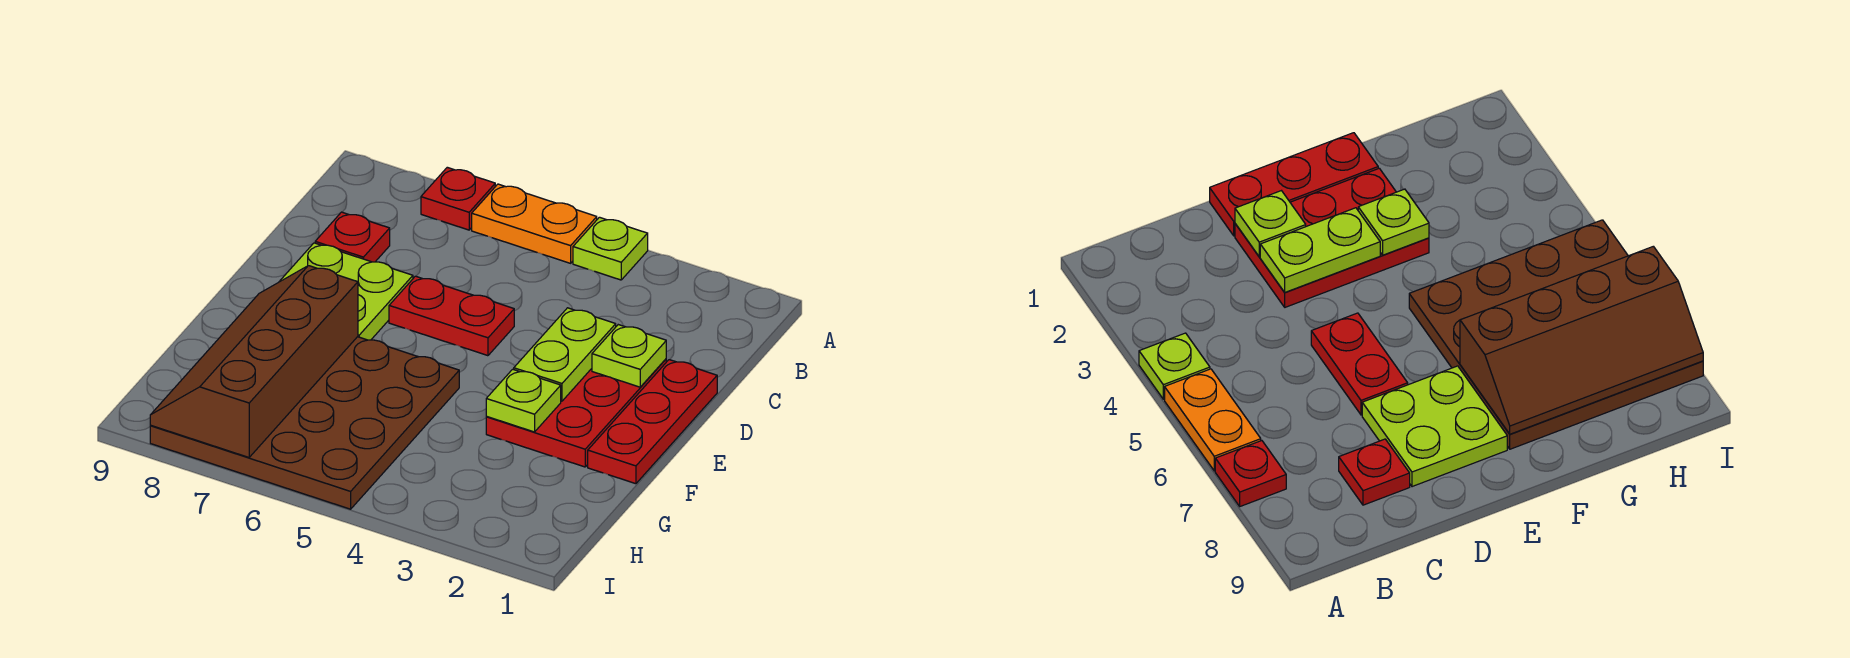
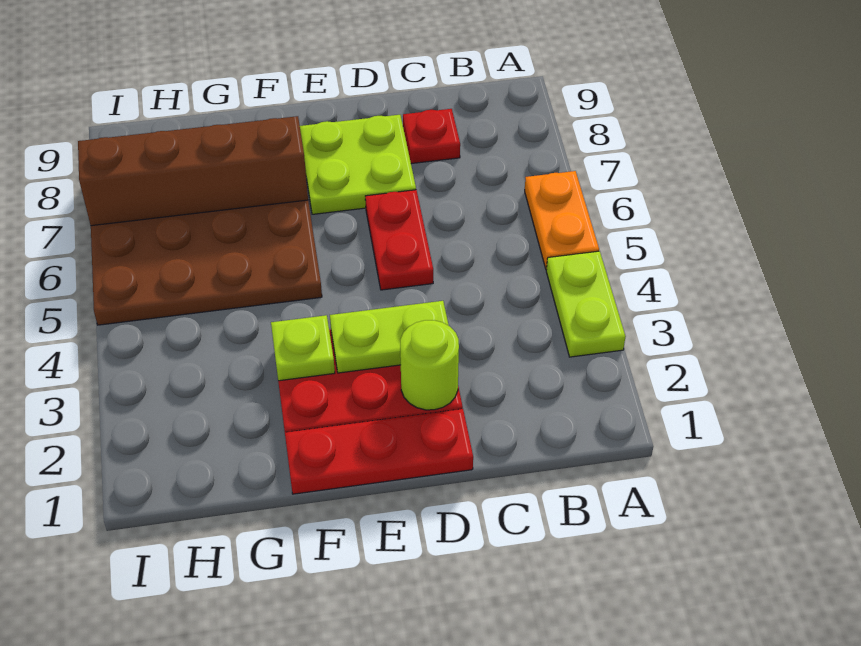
lime plate A4 level 1 -> lime plate A3:A4 level 1
red plate A7 level 1 -> none
lime plate D2 level 2 -> lime round brick D2 level 2

